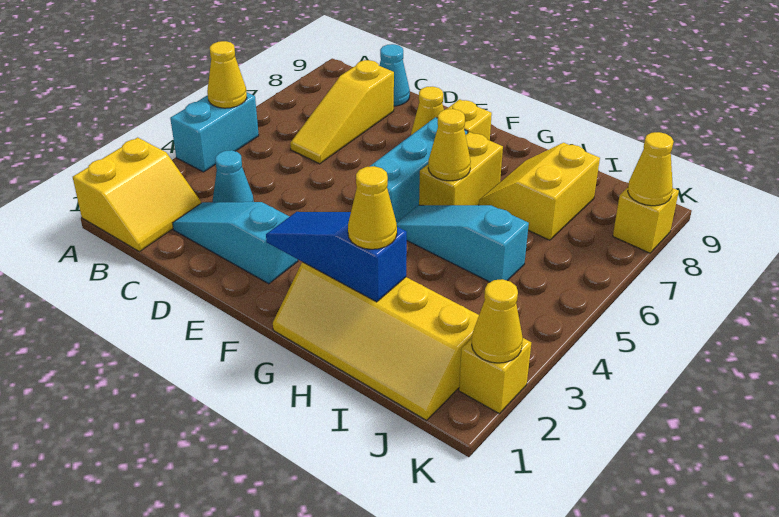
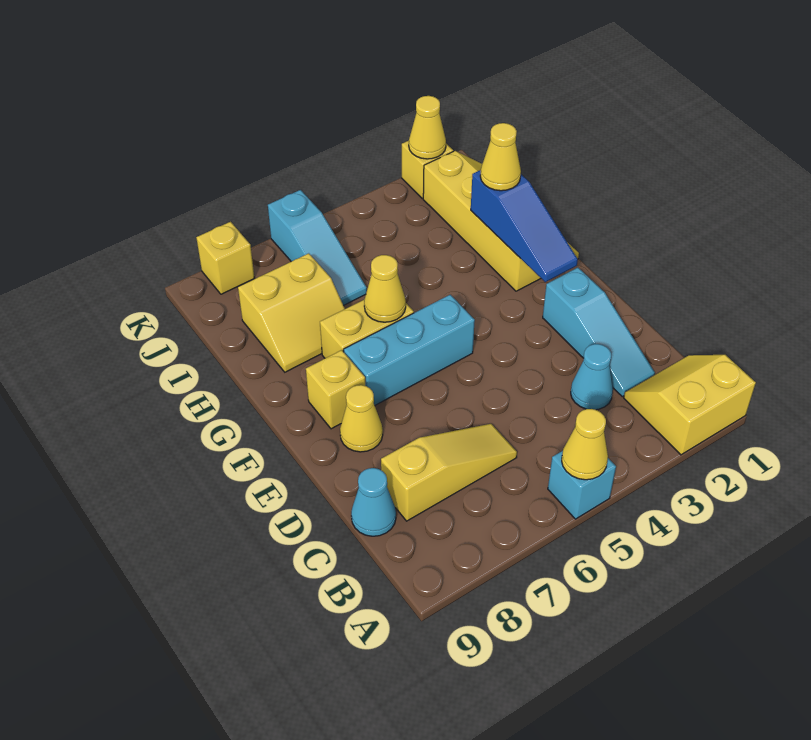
cyan brick A4:A5 level 1 -> cyan brick A5 level 1
cyan slope G5:I5 level 1 top I -> cyan slope I6:K6 level 1 top K
yellow cone K8 level 2 -> none

